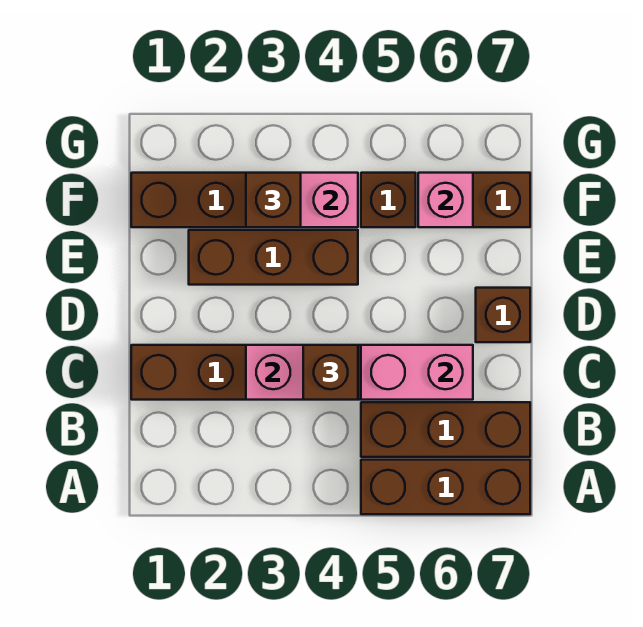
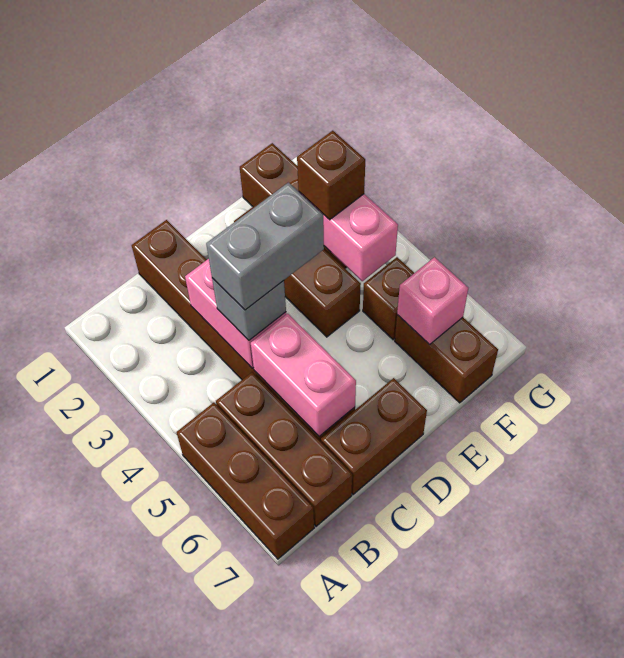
brown brick C4 level 3 -> grey brick C4 level 3
none -> grey brick C4:D4 level 4
brown brick D7 level 1 -> brown brick C7:D7 level 1

